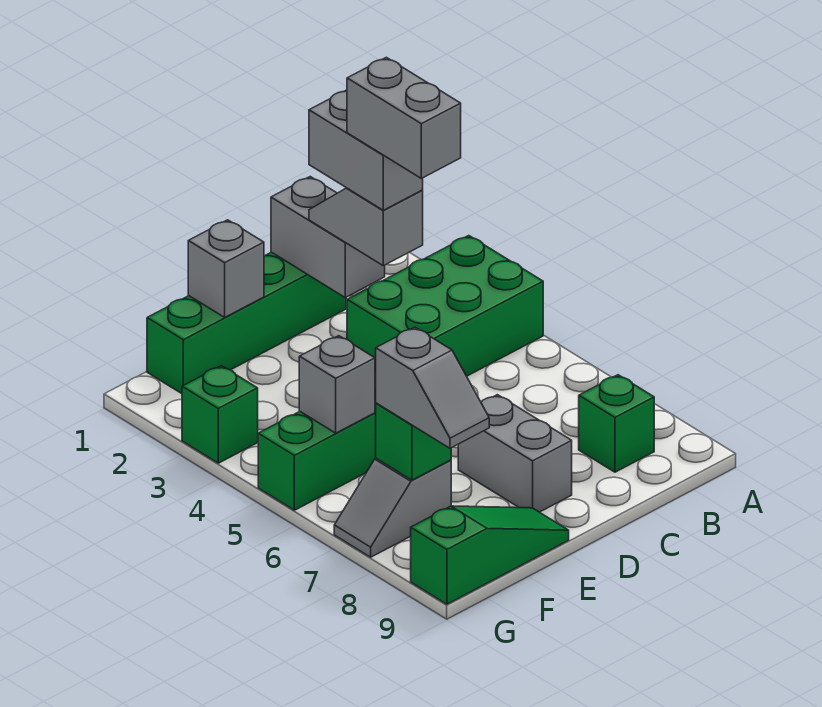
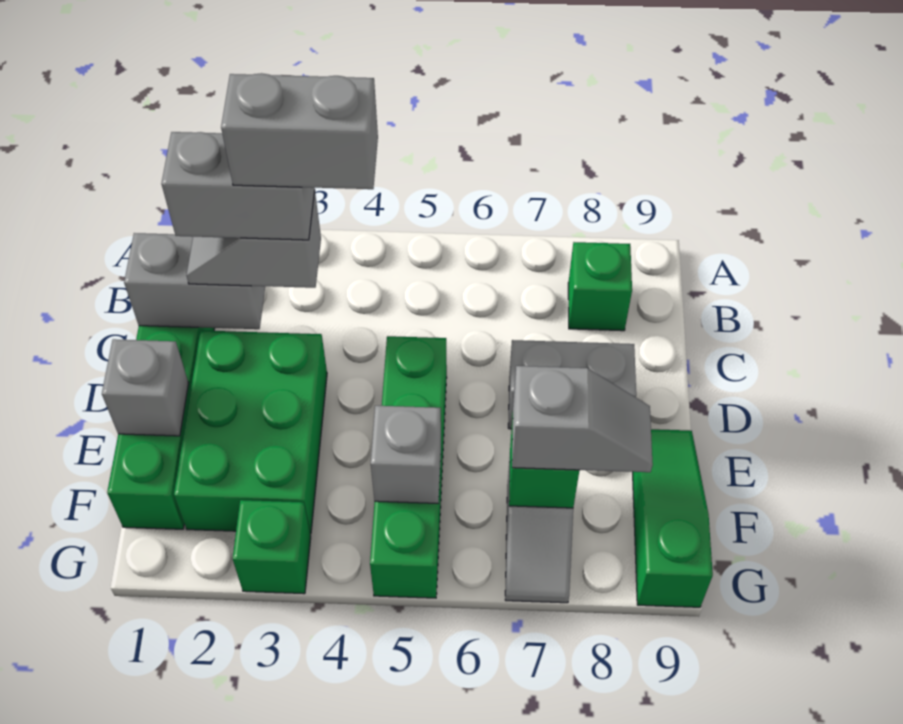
green brick A3:C4 level 1 -> green brick D2:F3 level 1

